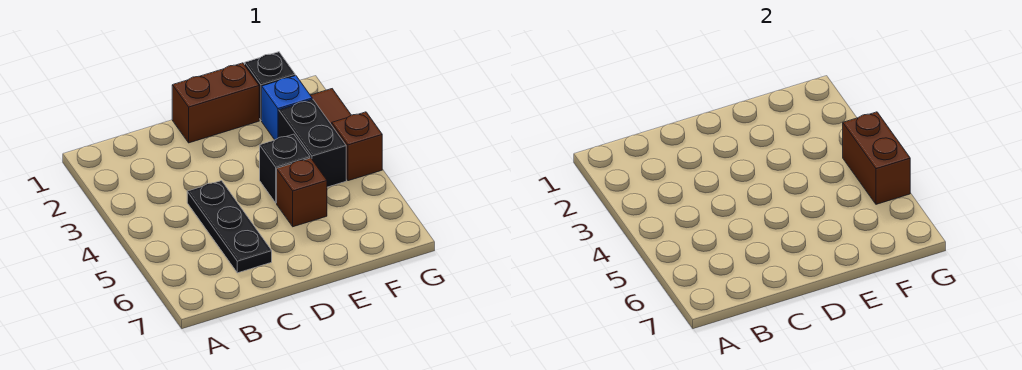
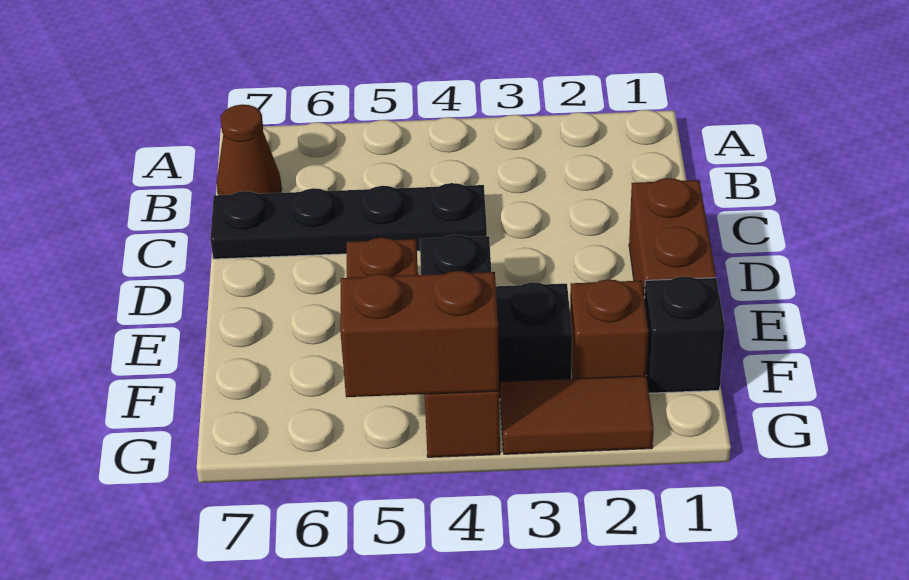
none -> brown cone B7 level 1
black plate C4:C6 level 1 -> black plate C4:C7 level 1
blue brick F2 level 1 -> brown brick F2 level 1

